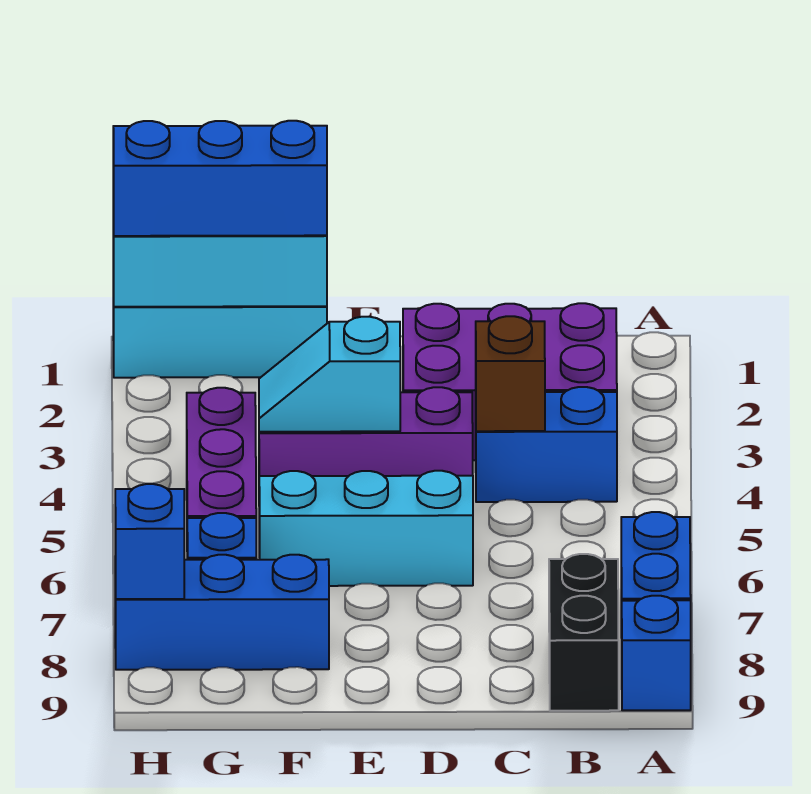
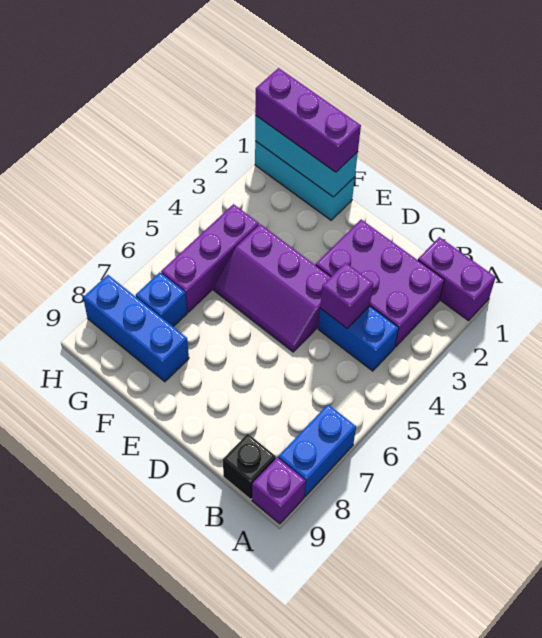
none -> purple brick A1:B1 level 1
blue brick A9 level 1 -> purple brick A9 level 1
black brick B8:B9 level 1 -> black brick B9 level 1
brown brick C4 level 2 -> purple brick C4 level 2
cyan brick D6:F6 level 1 -> none
cyan slope E4:F4 level 2 top E -> none
blue brick F1:H1 level 3 -> purple brick F1:H1 level 3
blue brick H8 level 2 -> none

